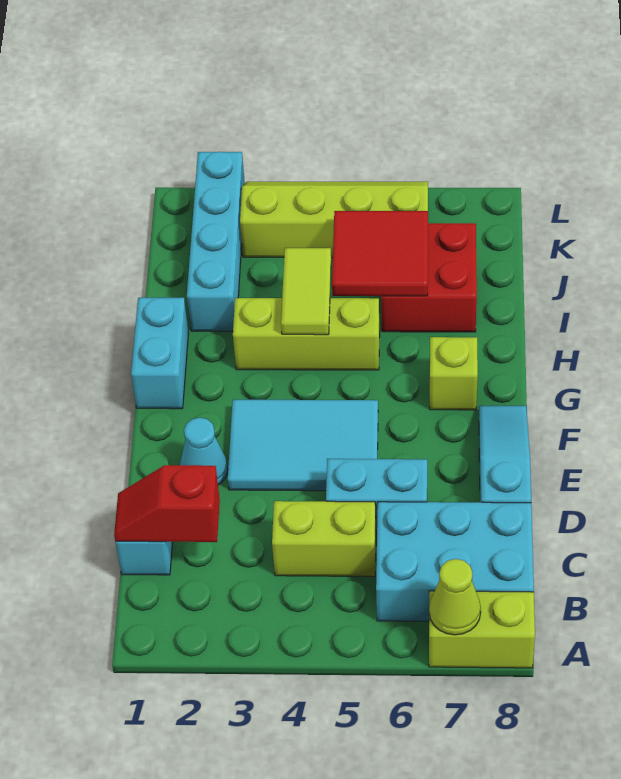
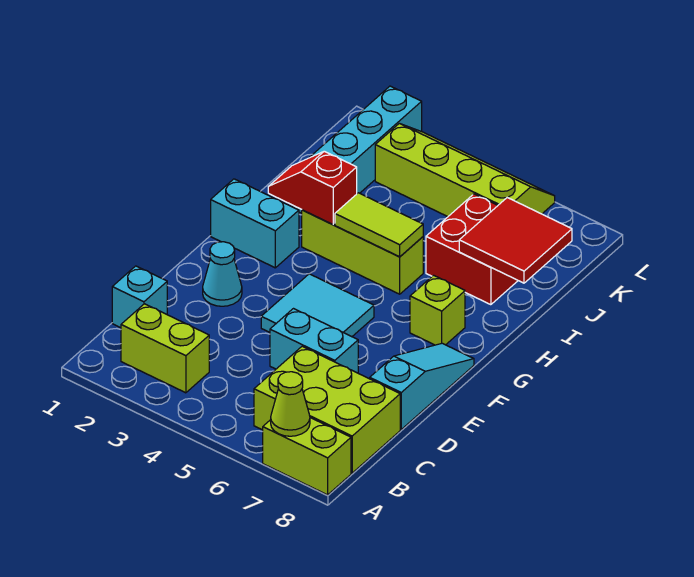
cyan brick B6:C8 level 1 -> lime brick B6:C8 level 1
red slope C1:C2 level 2 top 2 -> red slope H2:H3 level 2 top 3
lime brick C4:C5 level 1 -> lime brick B2:B3 level 1
cyan tile E3:F5 level 1 -> cyan tile E4:F5 level 1
cyan brick G1:H1 level 1 -> cyan brick G1:G2 level 1
lime tile H4:I4 level 2 -> lime tile H4:H5 level 2
red tile I5:J6 level 2 -> red tile I7:J8 level 2

